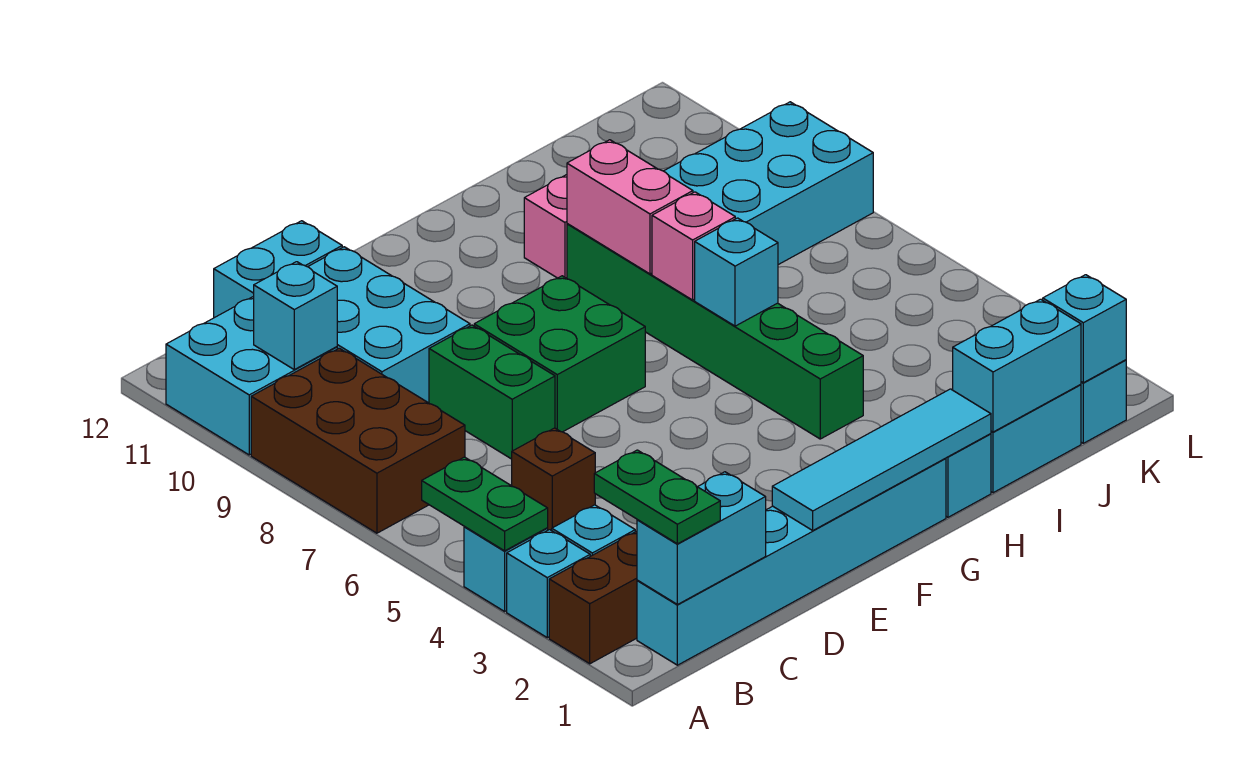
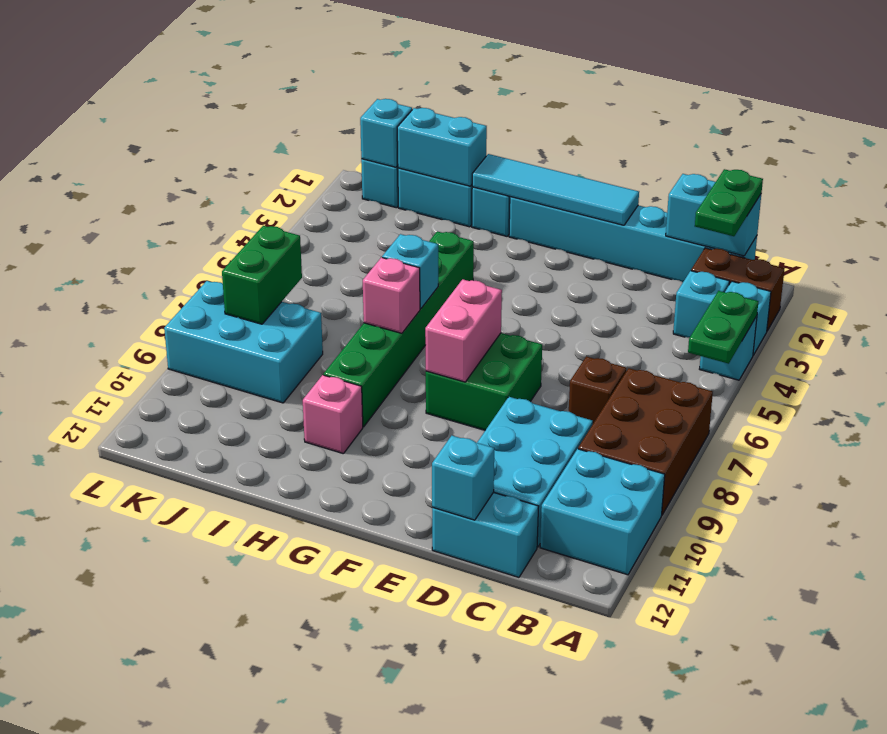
cyan brick B10 level 2 -> cyan brick D12 level 2
brown brick C5 level 1 -> brown brick C7 level 1
green brick D7:D8 level 1 -> green brick K7:K8 level 2
pink brick H8:H9 level 2 -> pink brick F7:F8 level 2

